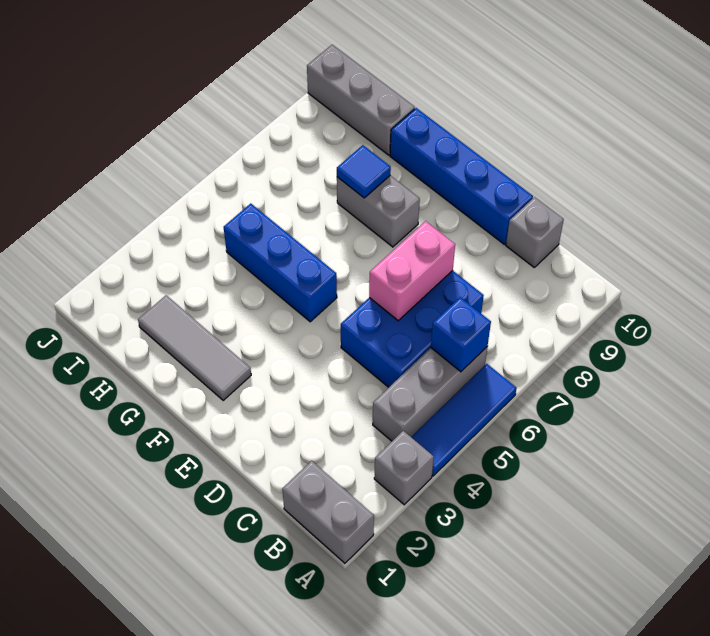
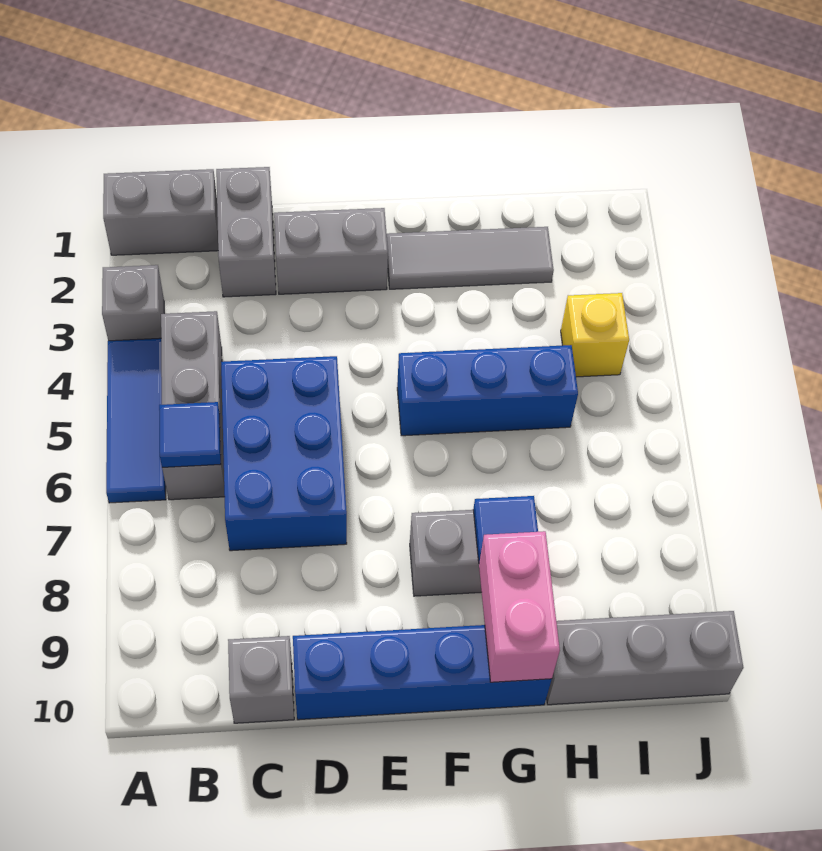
blue brick B6 level 2 -> blue tile B6 level 2
none -> grey brick C1:C2 level 1
none -> grey brick D2:E2 level 1
pink brick D6:D7 level 2 -> pink brick G9:G10 level 2
none -> yellow brick I4 level 1

